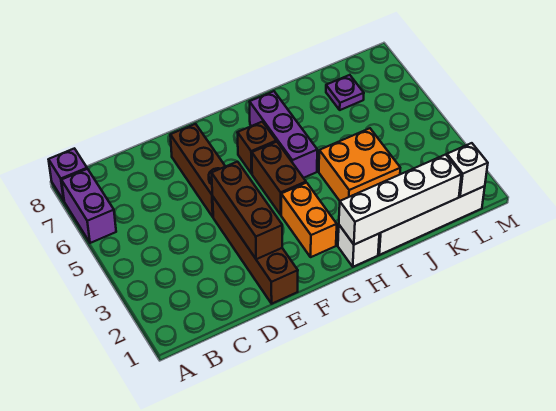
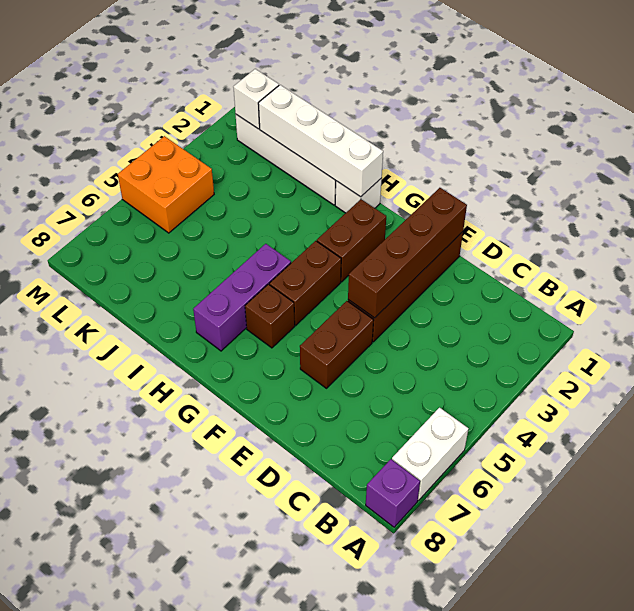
purple brick A6:A7 level 1 -> white brick A6:A7 level 1
brown brick E2:E4 level 2 -> brown brick E1:E4 level 2
brown brick E5:E7 level 1 -> brown brick E5:E6 level 1
orange brick G2:G3 level 1 -> brown brick G2:G3 level 1
orange brick I3:J4 level 1 -> orange brick L4:M5 level 1
purple plate K7 level 1 -> none

